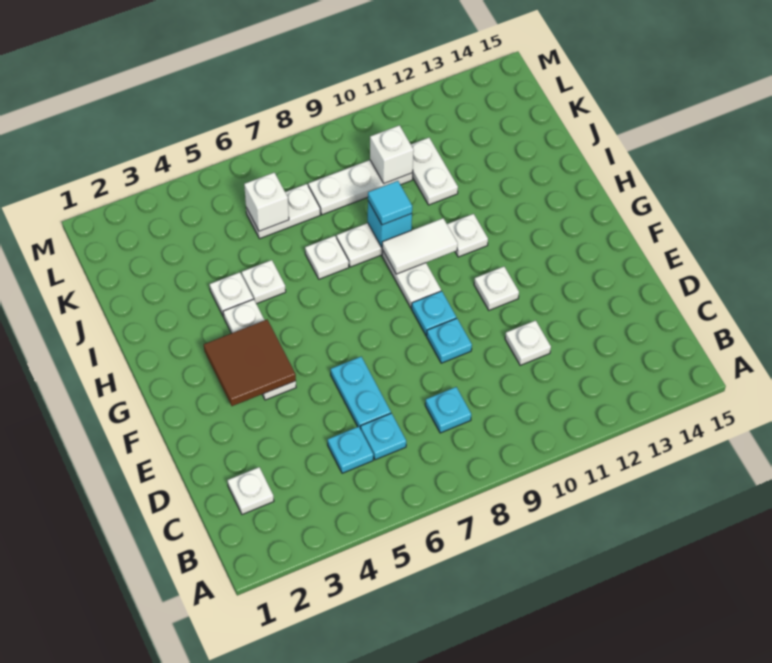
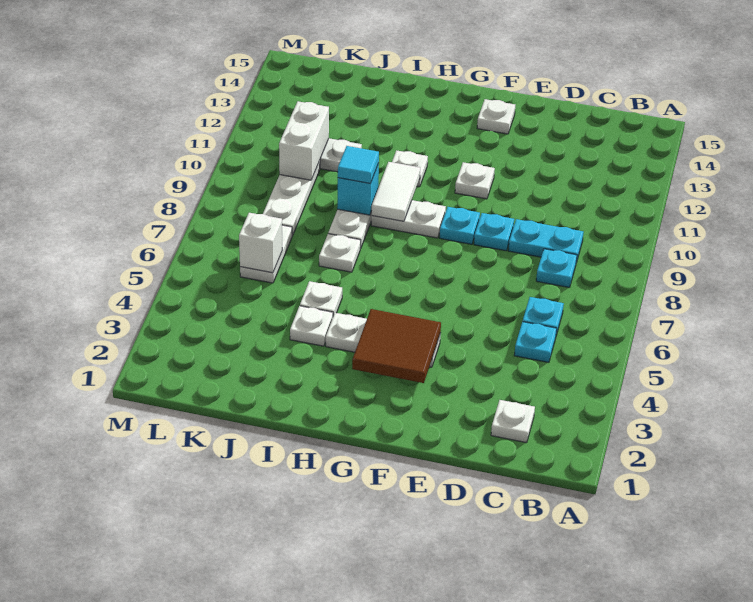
cyan plate D6:E6 level 1 -> cyan plate C9:D9 level 1
white plate D11 level 1 -> white plate F14 level 1
white brick K10 level 2 -> white brick K10:K11 level 2

